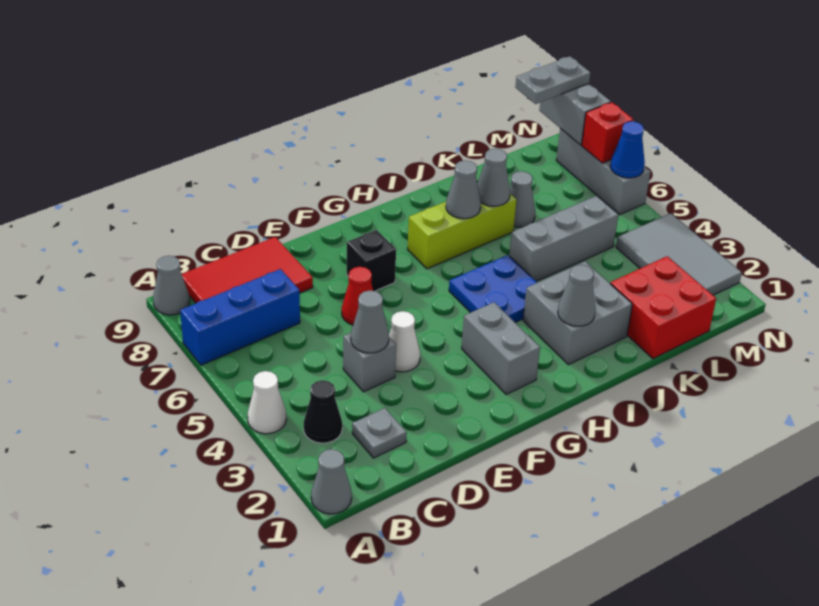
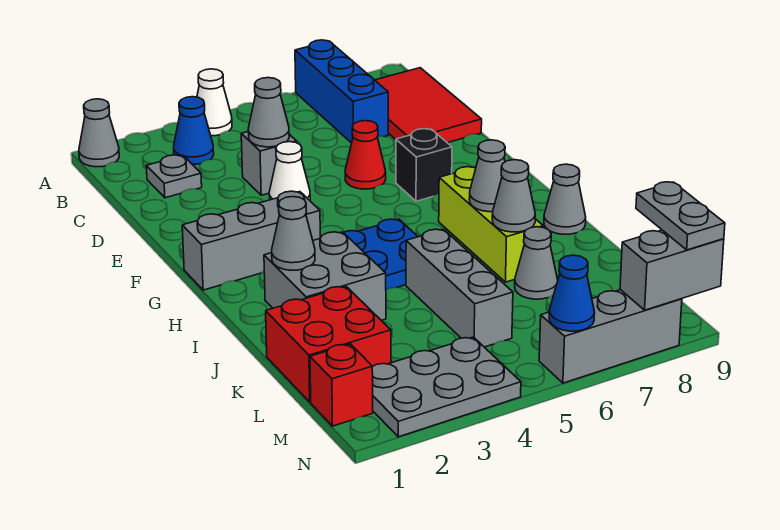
grey cone A9 level 1 -> grey cone I9 level 1
black cone B3 level 1 -> blue cone B3 level 1
grey brick G2:G3 level 1 -> grey brick G1:G3 level 1
grey tile M2:N4 level 1 -> grey plate M2:N4 level 1
red brick N7 level 2 -> red brick M1 level 1

